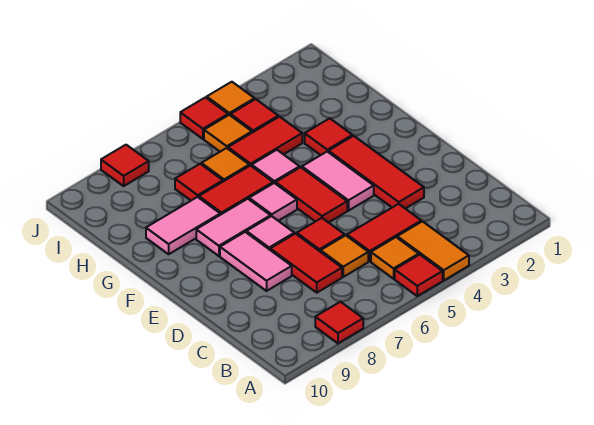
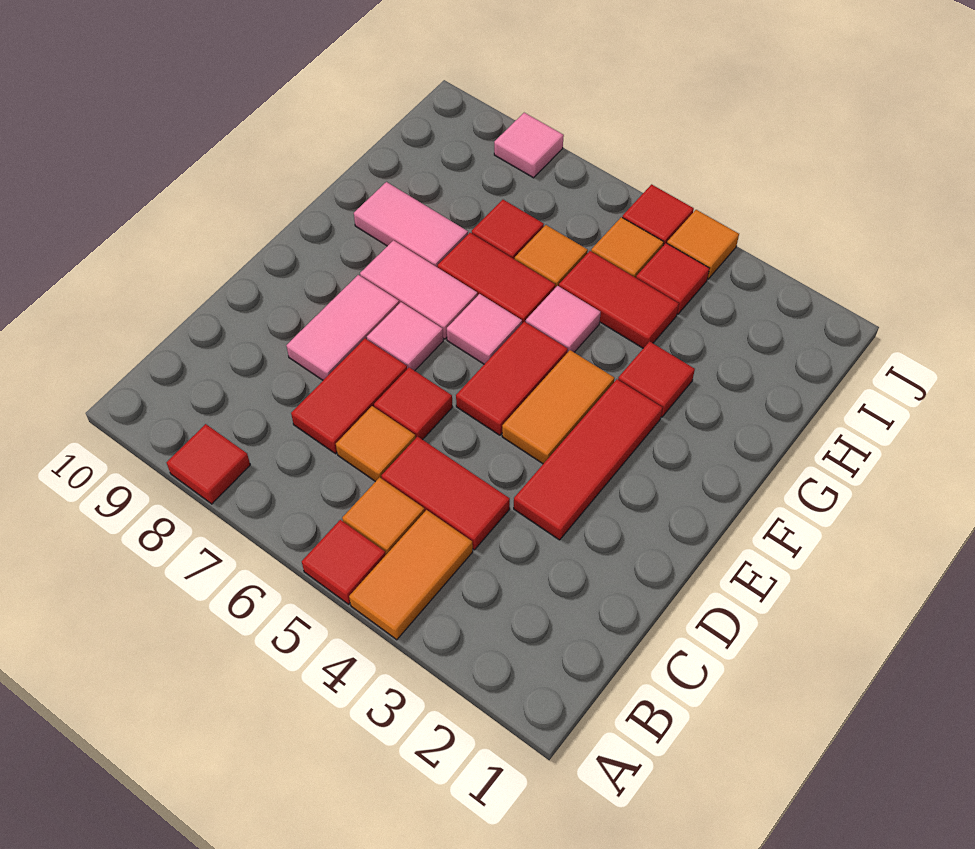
pink tile E4:F4 level 1 -> orange tile E4:F4 level 1
red tile J8 level 1 -> pink tile J8 level 1

